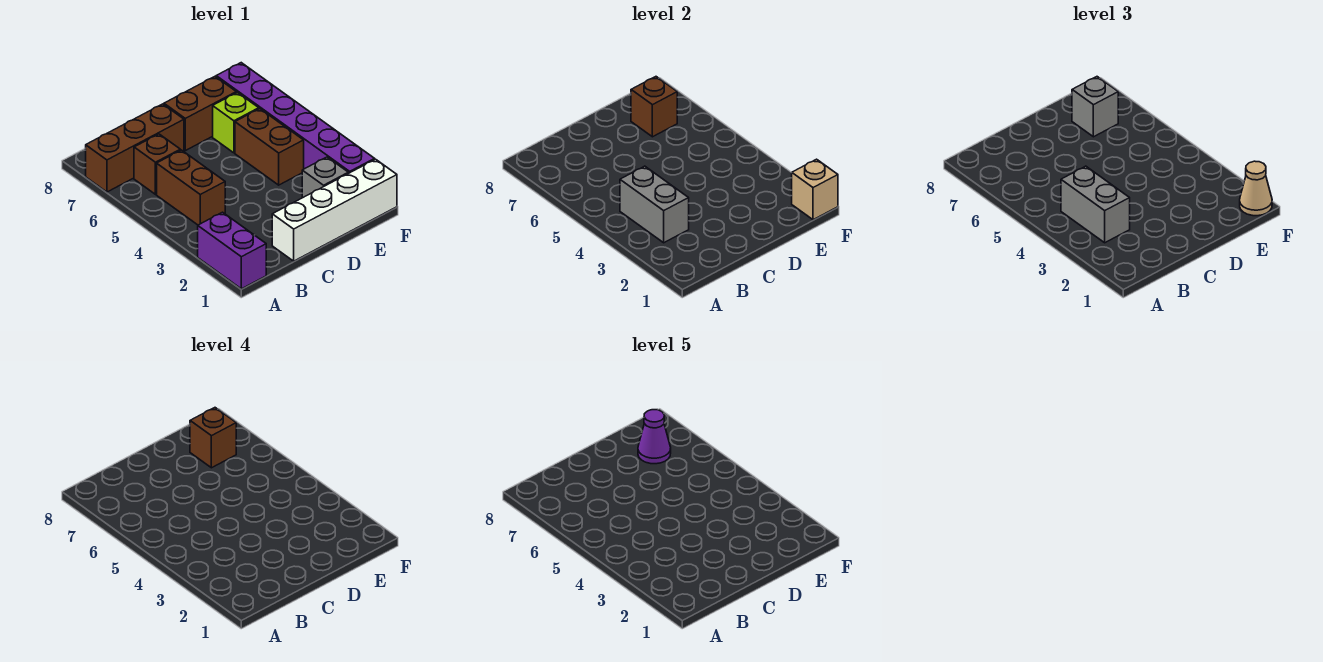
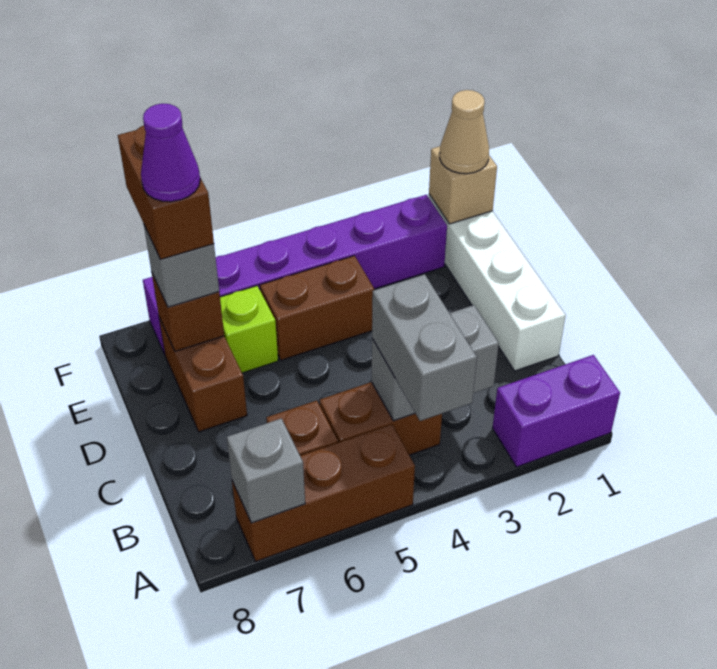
brown brick A7:C7 level 1 -> brown brick A5:A7 level 1
grey brick B3:B4 level 3 -> grey brick A4:B4 level 3
grey brick E2 level 1 -> grey brick A7 level 2
brown brick E7 level 4 -> brown brick E7:F7 level 4

